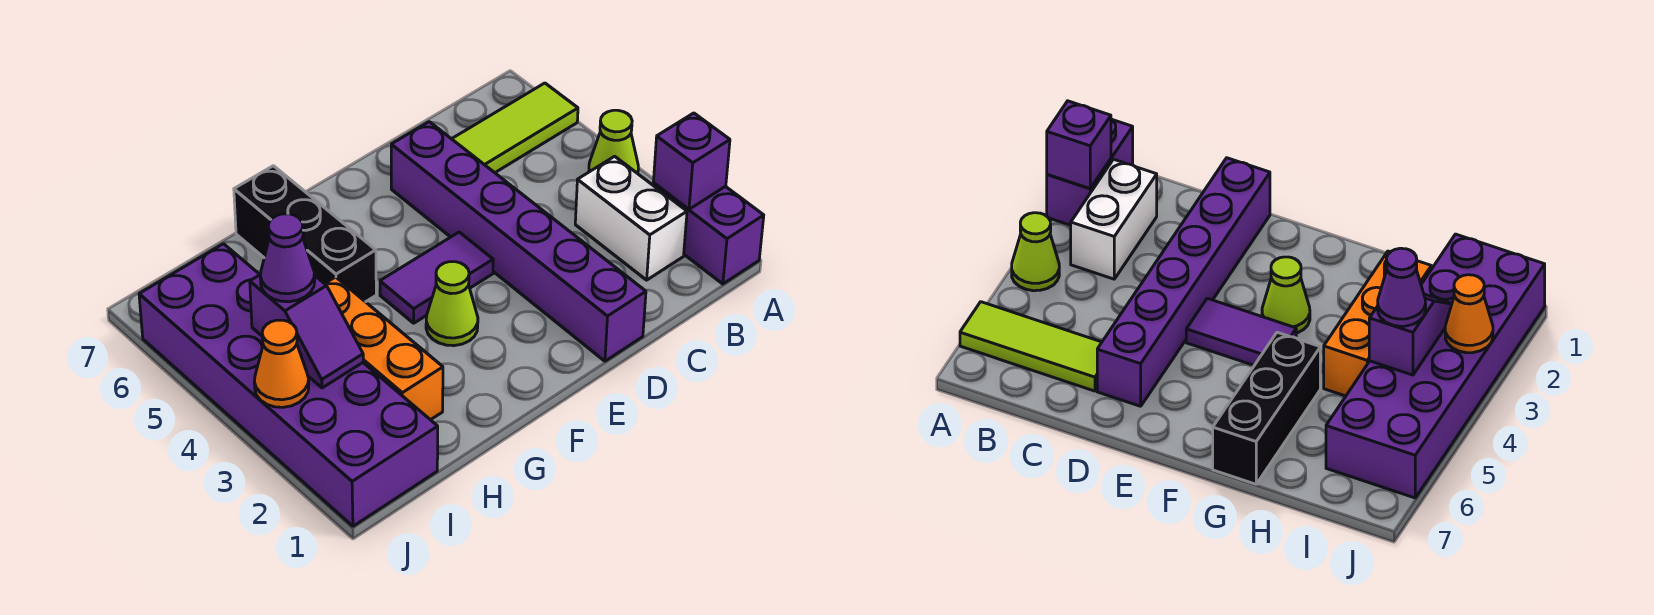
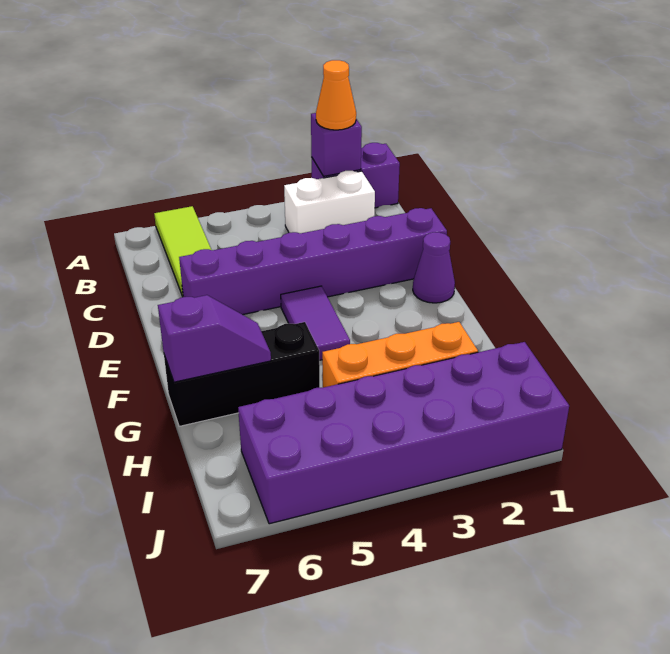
lime cone A4 level 1 -> none
lime cone F3 level 1 -> none
purple slope I3:I4 level 2 top 4 -> purple slope G6:G7 level 2 top 7
purple cone I4 level 3 -> purple cone E1 level 1
orange cone J3 level 2 -> orange cone A2 level 3

